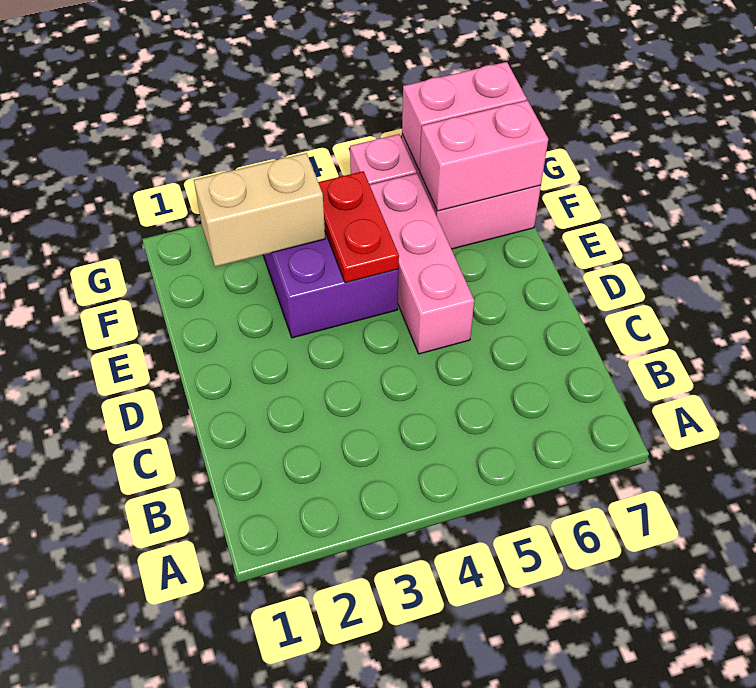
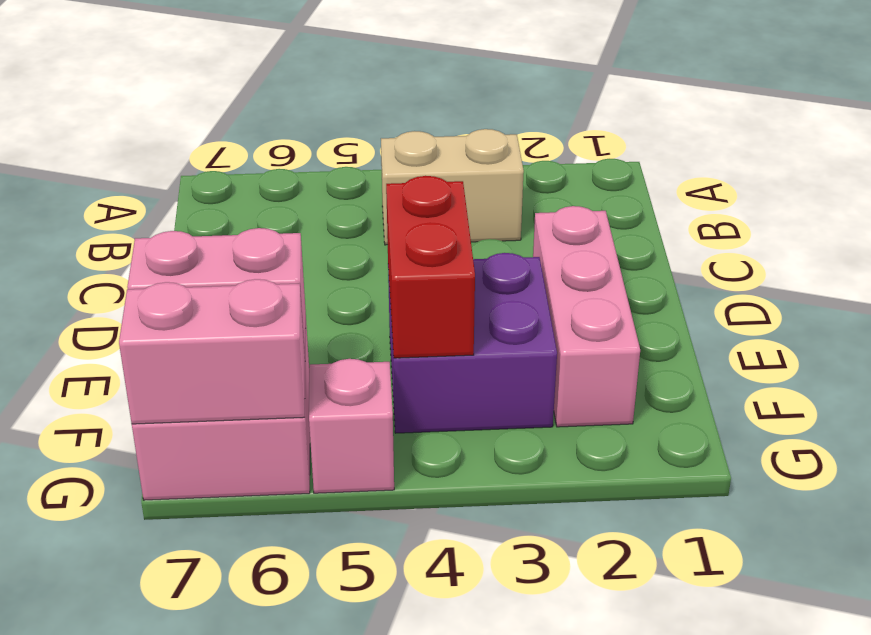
pink brick D5:F5 level 1 -> pink brick D2:F2 level 1
red plate E4:F4 level 2 -> red brick E4:F4 level 2
tan brick F2:F3 level 2 -> tan brick B3:B4 level 1

